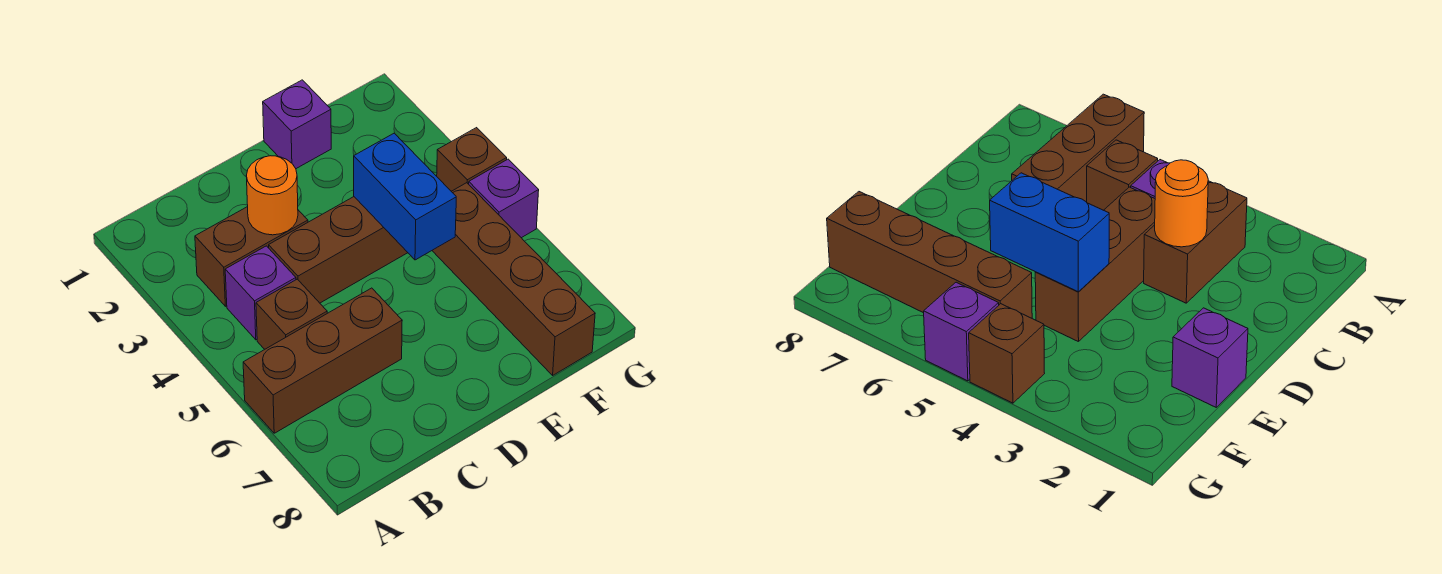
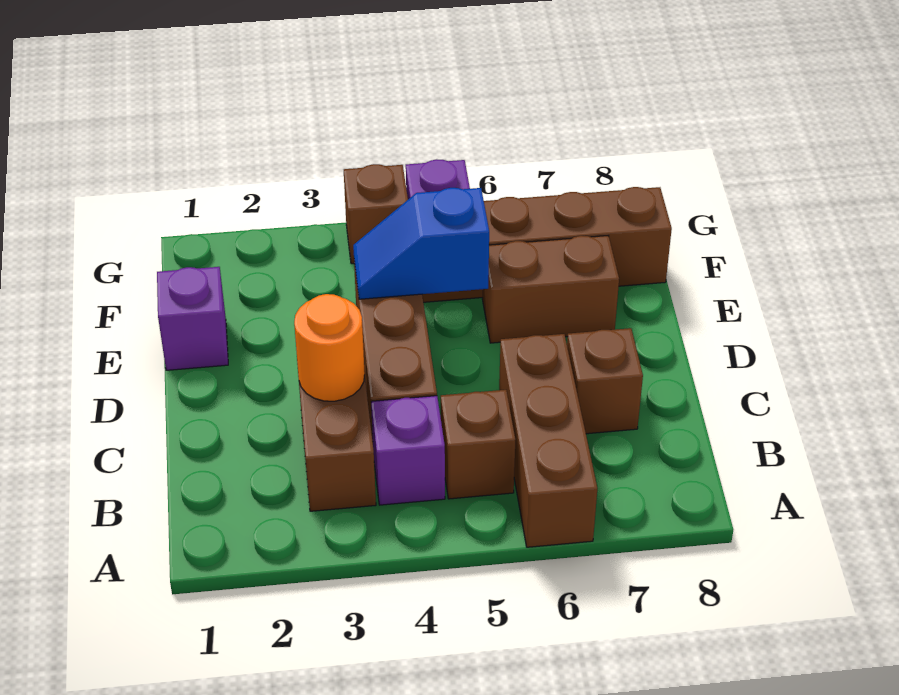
none -> brown brick C7 level 1
blue brick E4:E5 level 2 -> blue slope E4:E5 level 2 top 5
none -> brown brick E6:E7 level 1

